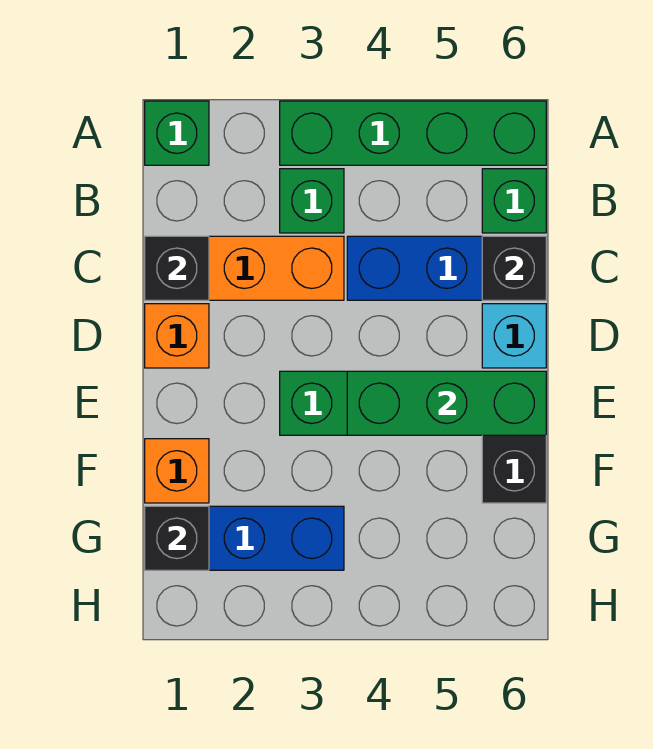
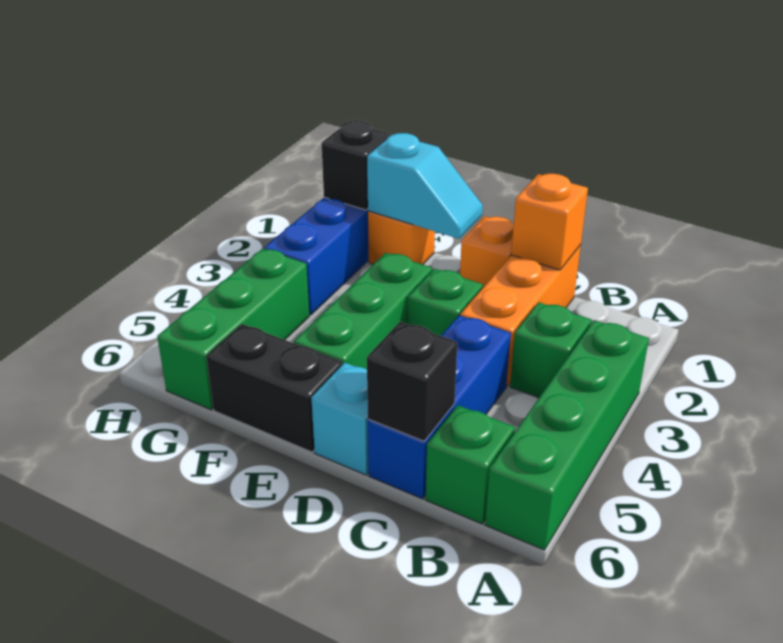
green brick A1 level 1 -> green brick D3 level 1
black brick C1 level 2 -> orange brick C1 level 2
none -> cyan slope E1:F1 level 2 top F
green brick E4:E6 level 2 -> green brick G4:G6 level 1

